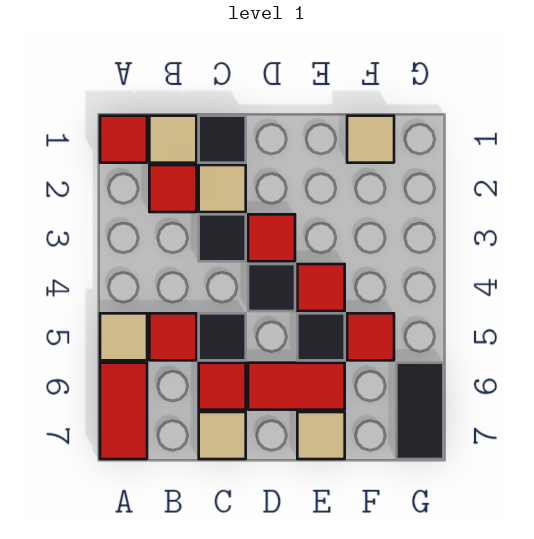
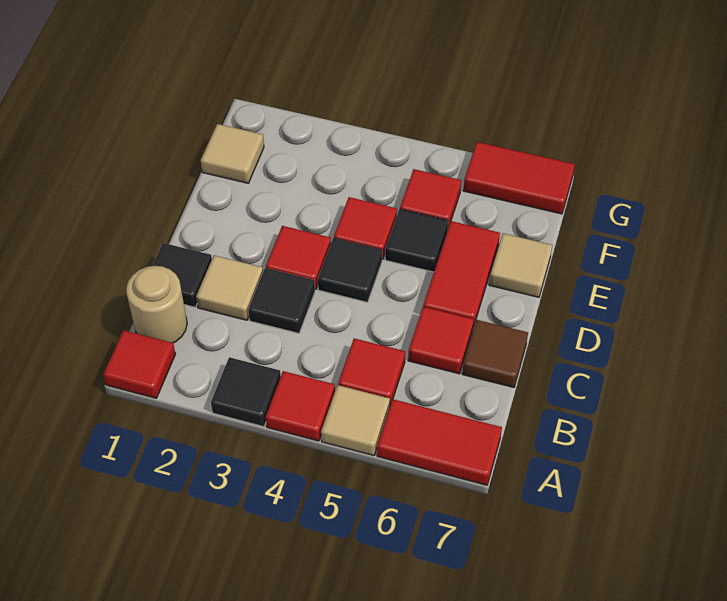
tan tile B1 level 1 -> tan round brick B1 level 1
red tile B2 level 1 -> red tile A4 level 1
black tile C5 level 1 -> black tile A3 level 1
tan tile C7 level 1 -> brown tile C7 level 1
black tile G6:G7 level 1 -> red tile G6:G7 level 1

